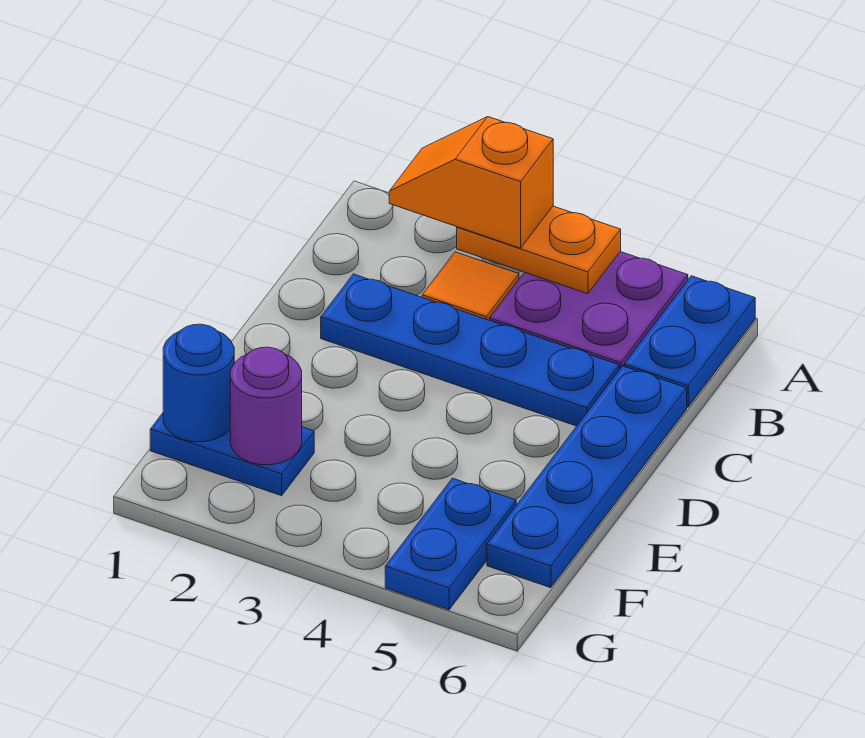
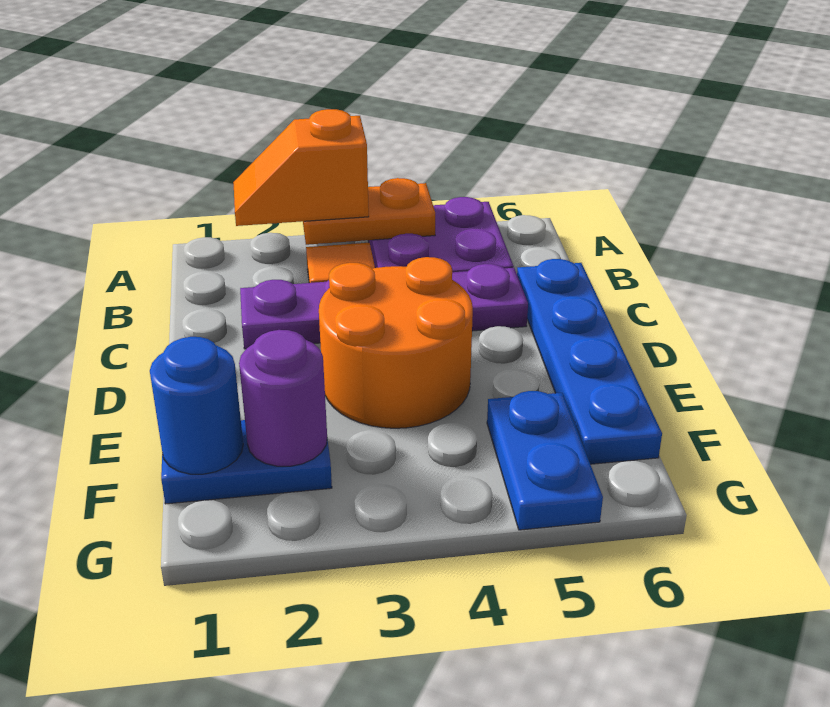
blue plate A6:B6 level 1 -> none
blue plate C2:C5 level 1 -> purple plate C2:C5 level 1
none -> orange round brick D3:E4 level 1

